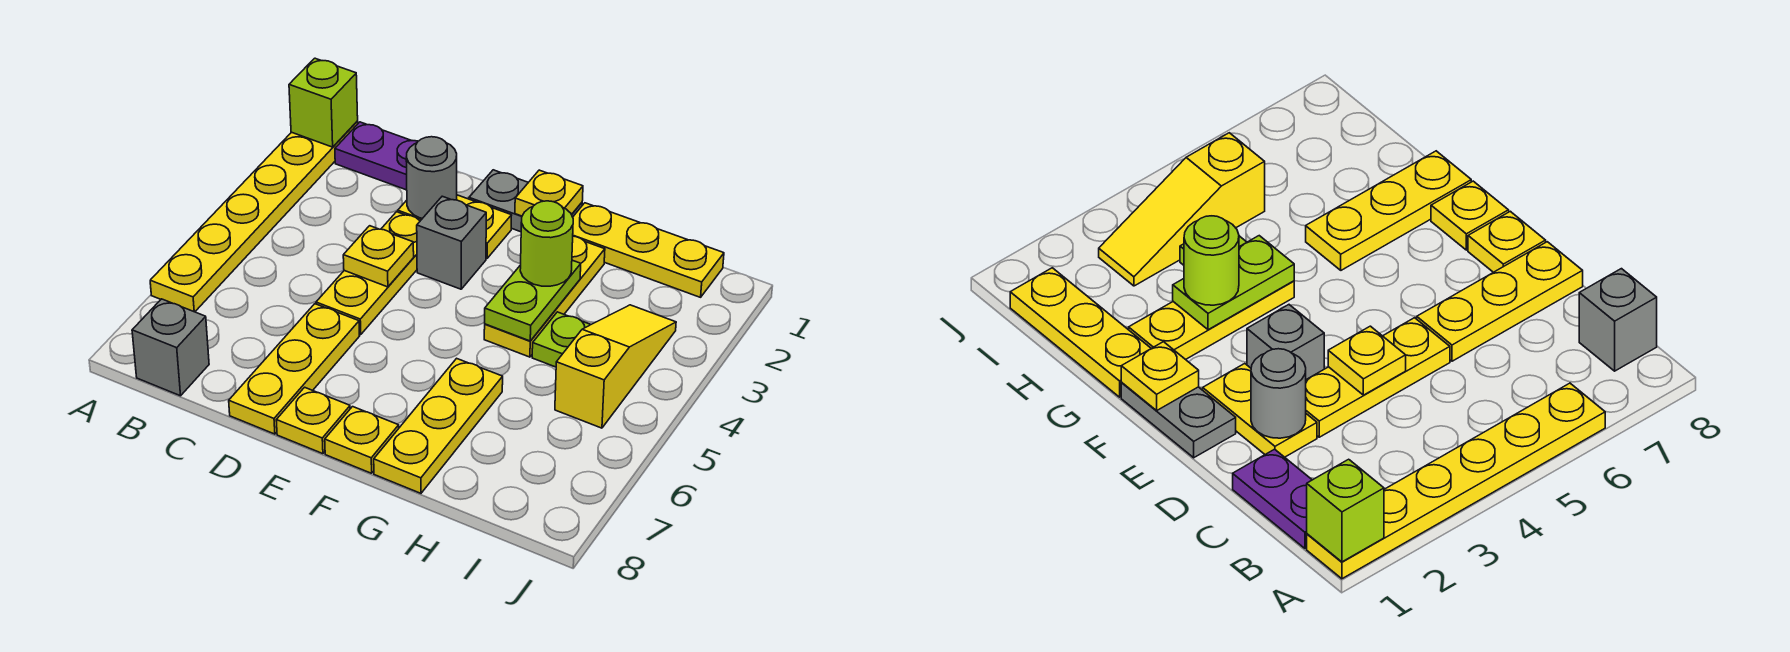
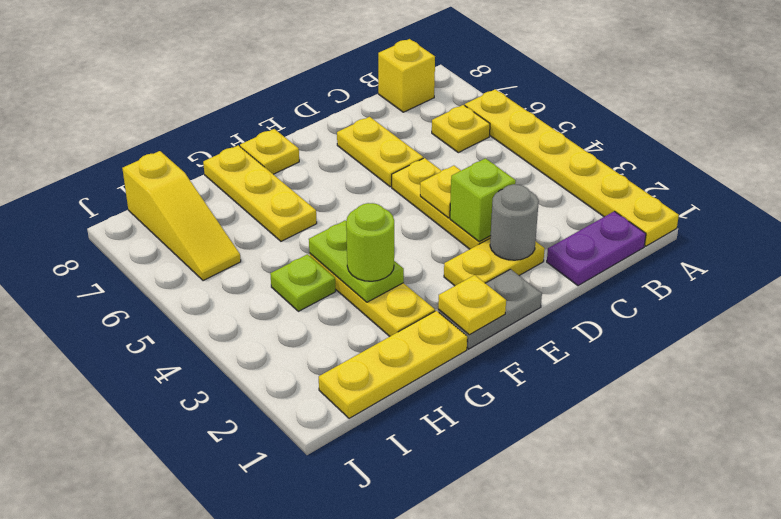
lime brick A1 level 2 -> lime brick D3 level 2
grey brick B8 level 1 -> yellow brick B8 level 1
yellow plate D6:D8 level 1 -> yellow plate D6:D7 level 1
grey brick E3 level 1 -> none
yellow plate E8 level 1 -> yellow plate B6 level 1
yellow slope I3:I5 level 1 top 5 -> yellow slope I6:I8 level 1 top 8

